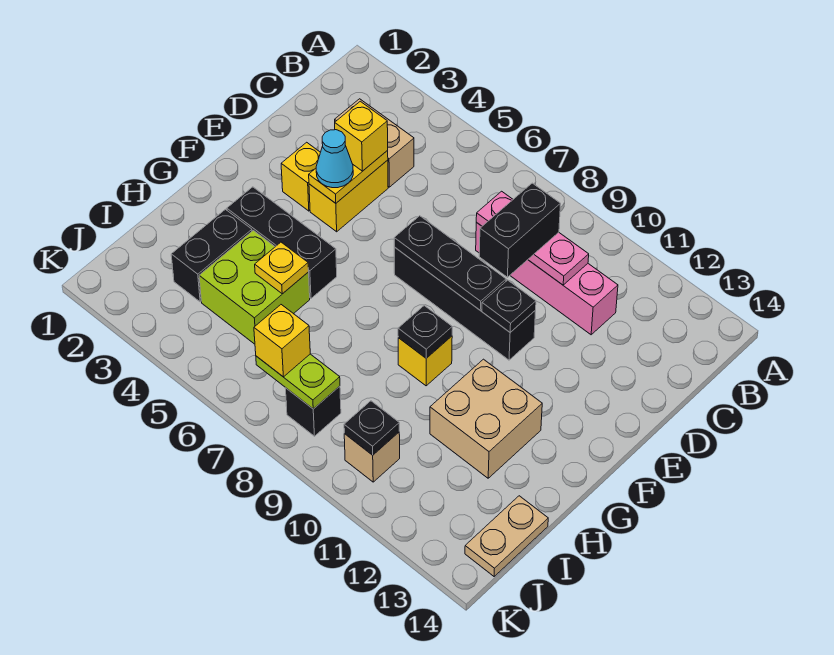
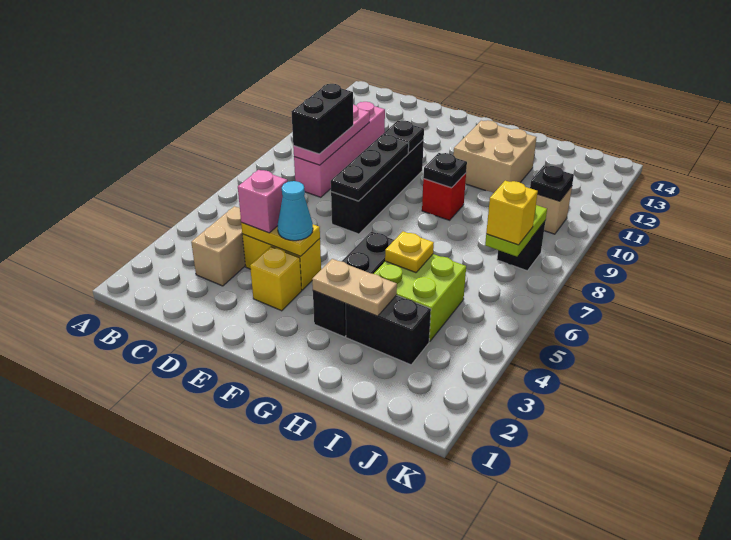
black brick C9:D9 level 3 -> black brick C8:C9 level 3
yellow brick D4 level 3 -> pink brick D4 level 3
yellow brick G9 level 1 -> red brick G9 level 1
tan plate I14:J14 level 1 -> tan plate G3:H3 level 2

